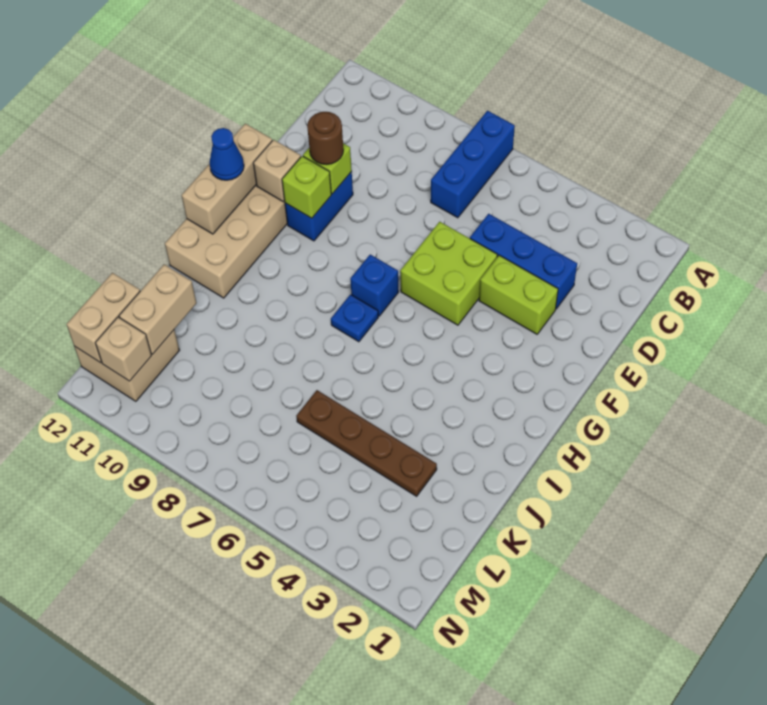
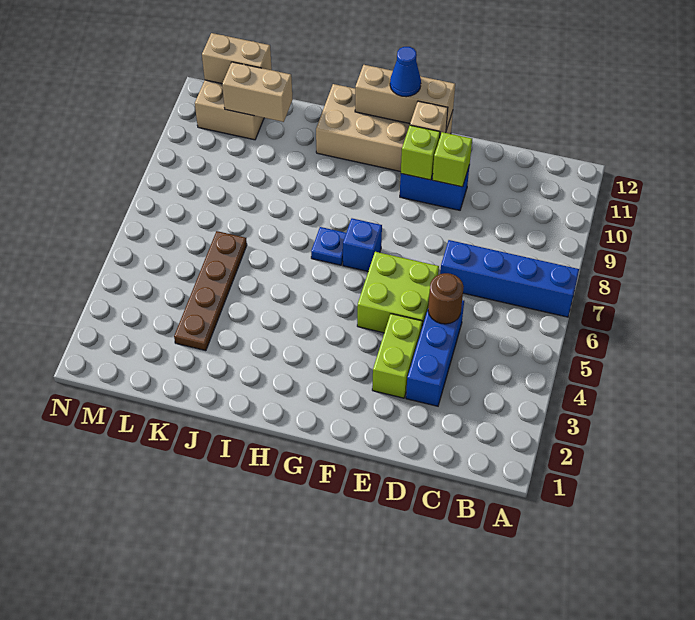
blue brick A7:C7 level 1 -> blue brick A7:D7 level 1
brown round brick E10 level 3 -> brown round brick D5 level 2
tan brick M11 level 2 -> none

